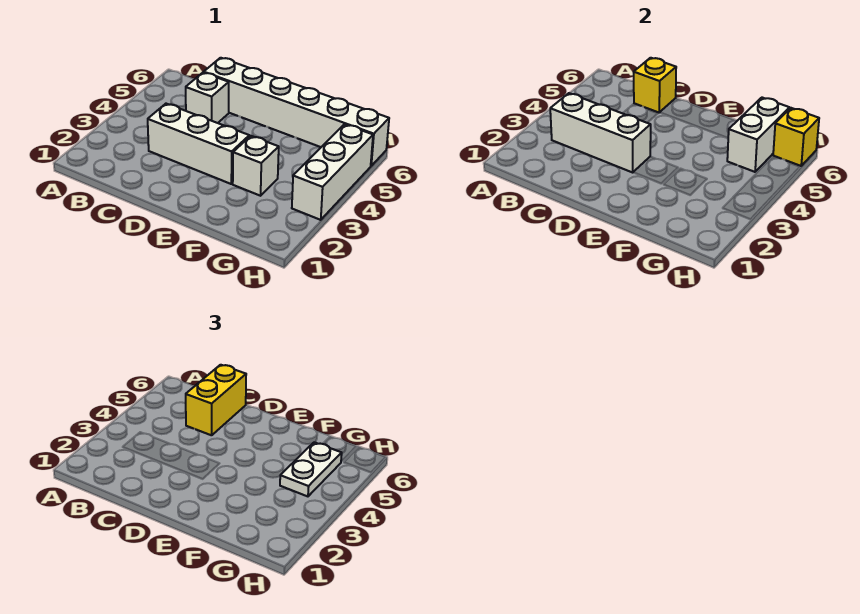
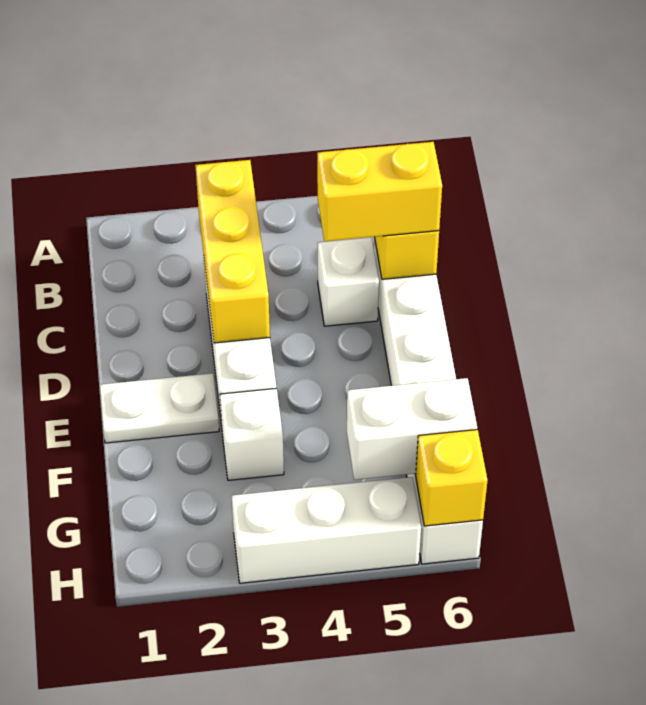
white brick B3:D3 level 2 -> yellow brick B3:D3 level 2
white plate G4:G5 level 3 -> white plate E1:E2 level 1

